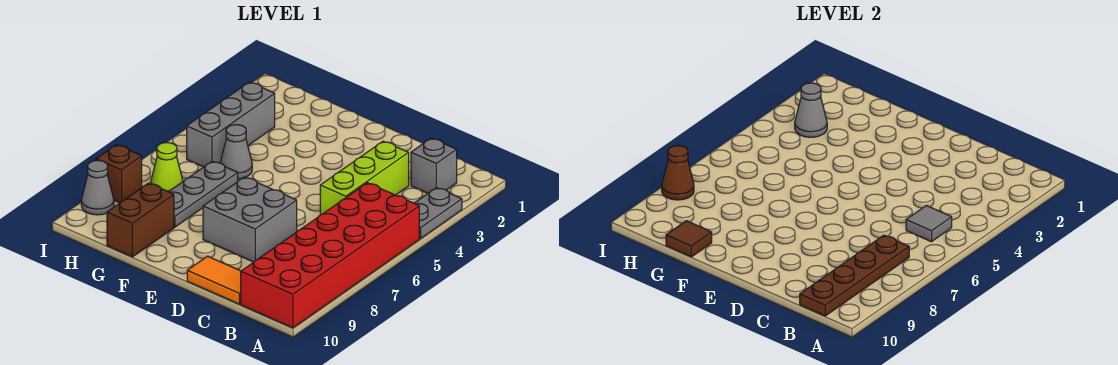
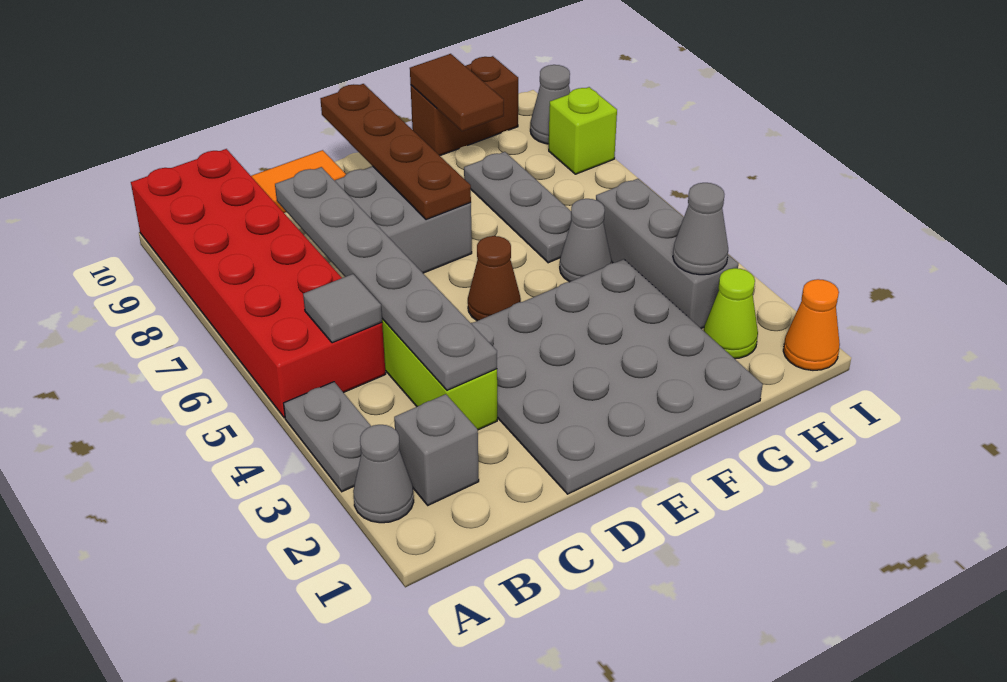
none -> grey cone A2 level 1
brown plate B7:B10 level 2 -> brown plate E7:E10 level 2
none -> grey plate C3:C8 level 2
none -> grey plate D1:G4 level 1
brown brick G9:G10 level 1 -> brown brick G10:H10 level 1
brown tile G10 level 2 -> brown tile G9:G10 level 2
lime cone H7 level 1 -> lime cone H2 level 1
none -> orange cone I1 level 1
brown brick I8 level 1 -> lime brick I8 level 1
brown cone I8 level 2 -> brown cone E5 level 1

